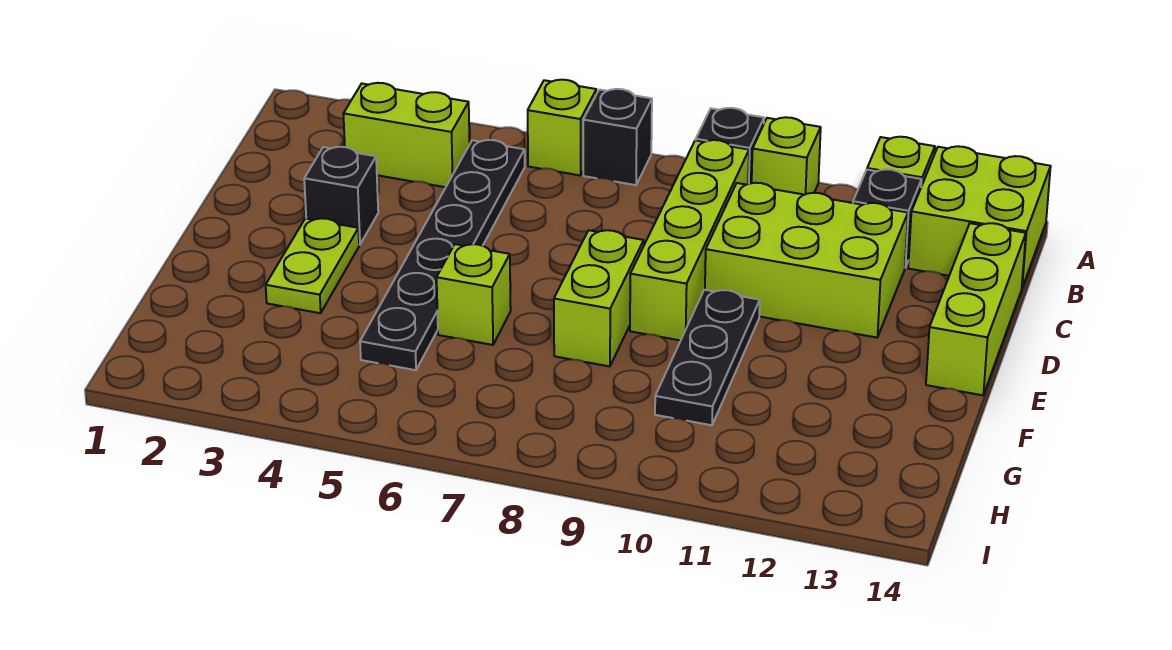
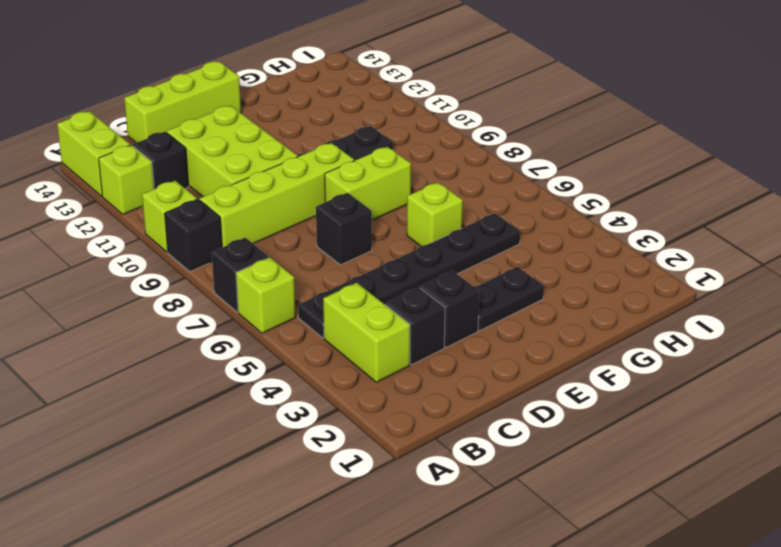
lime brick A13:B14 level 1 -> lime brick A13:A14 level 1
none -> black brick C3 level 1
none -> black brick D7 level 1
lime plate E3:F3 level 1 -> black plate E3:F3 level 1

